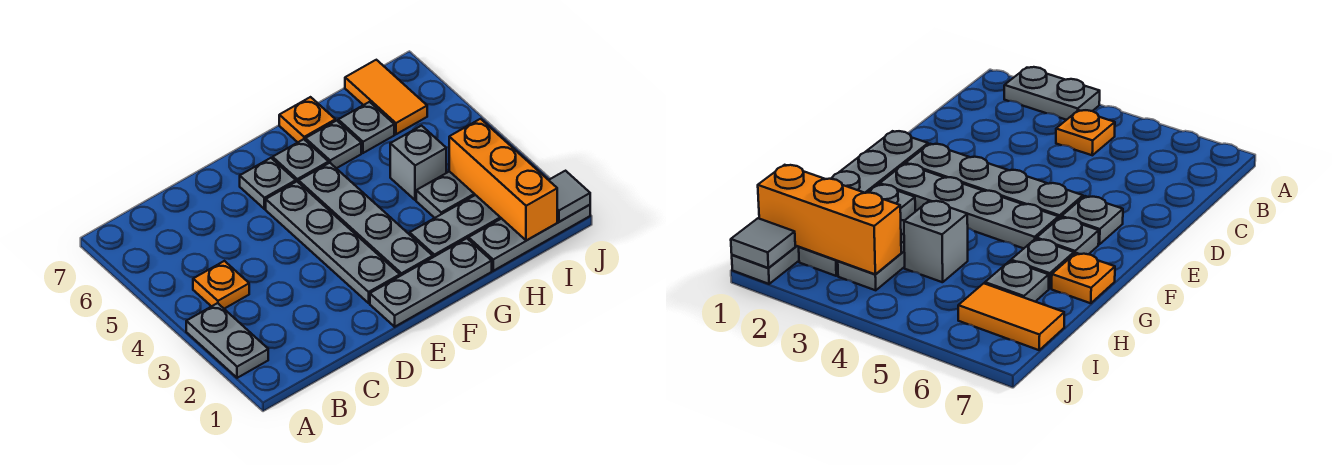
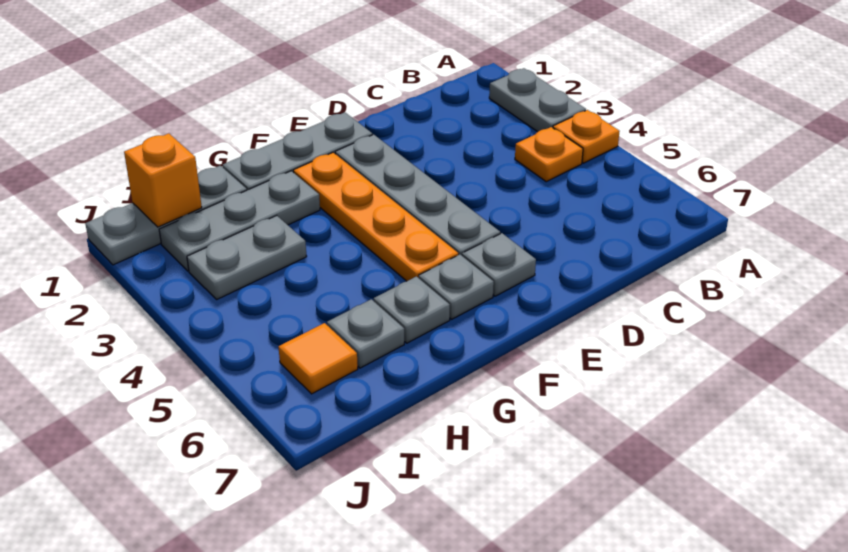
grey plate F2:F5 level 1 -> orange plate F2:F5 level 1
orange plate G7 level 1 -> orange plate A4 level 1
grey brick H4 level 1 -> none
orange brick I1:I3 level 2 -> orange brick I1 level 2
orange tile I6:I7 level 1 -> orange tile I6 level 1
grey tile J1 level 2 -> none

